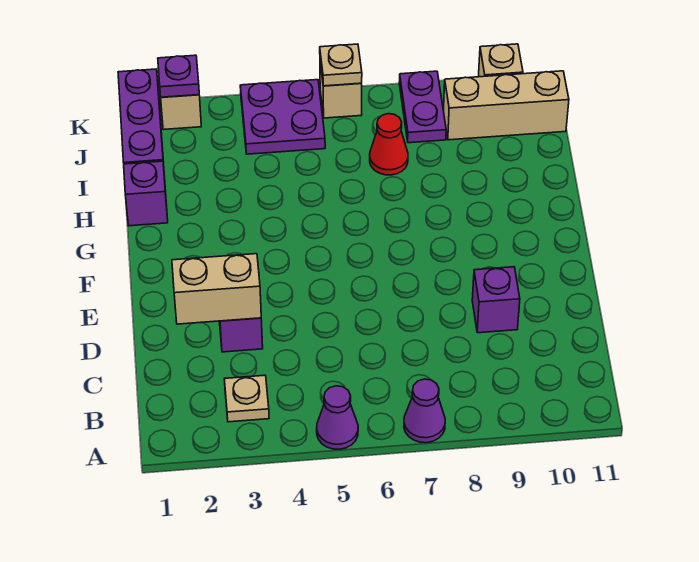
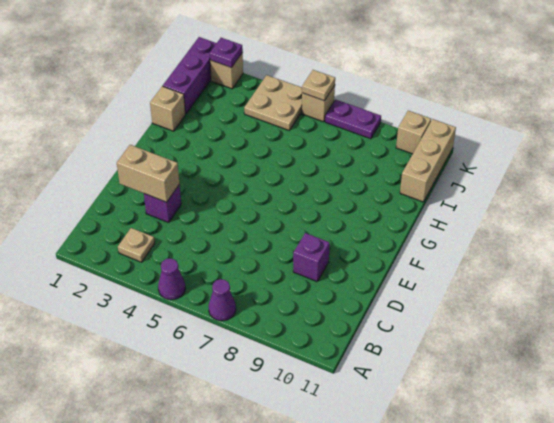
purple brick H1 level 1 -> tan brick H1 level 1
red cone I7 level 1 -> none
purple plate J4:K5 level 1 -> tan plate J4:K5 level 1
purple plate J8:K8 level 1 -> purple plate K7:K8 level 1
tan brick J9:J11 level 1 -> tan brick I11:K11 level 1

